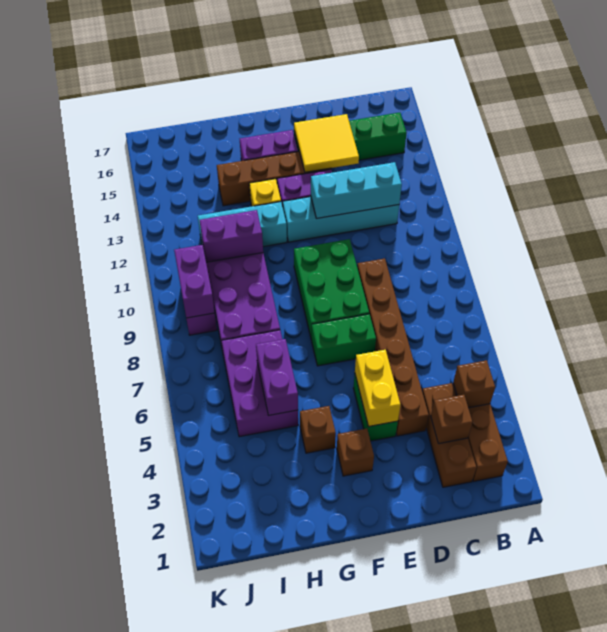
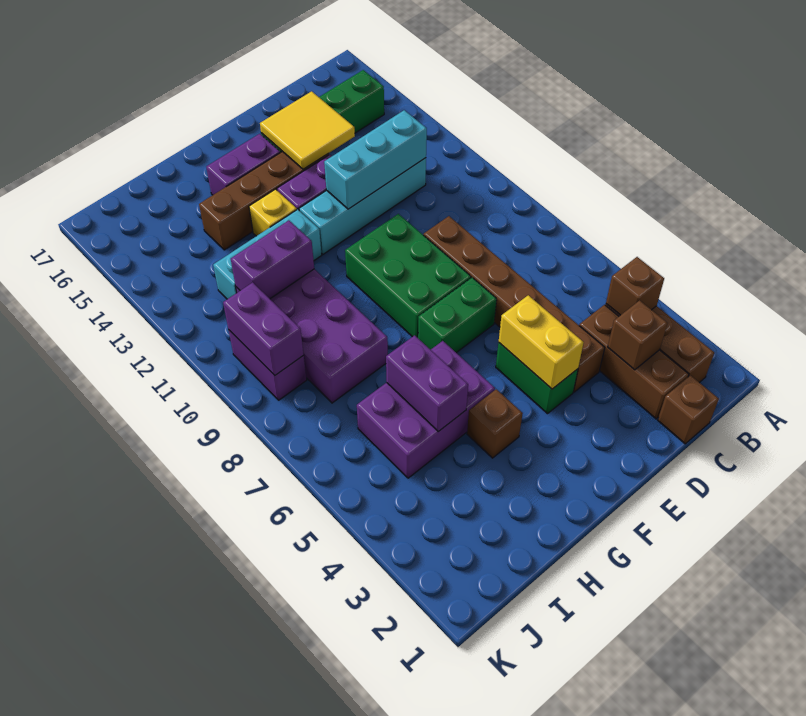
brown brick F3 level 1 -> brown brick C1 level 1
purple brick H5:I7 level 1 -> purple brick G5:I6 level 1

